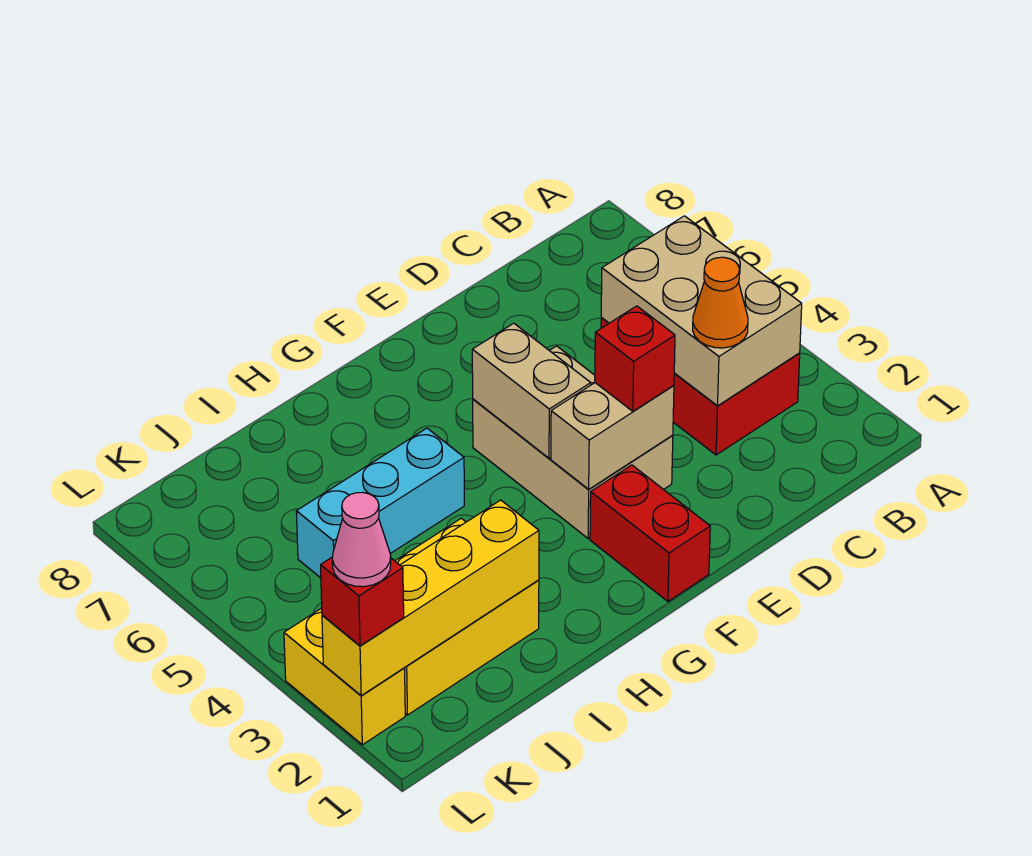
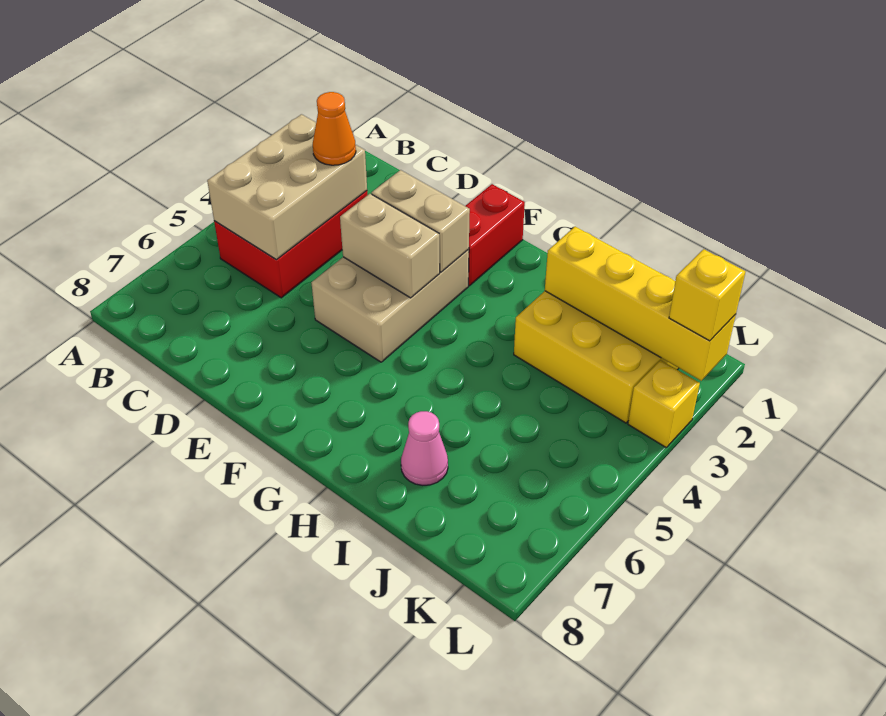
red brick E3 level 3 -> none
tan brick F4:F5 level 2 -> tan brick E4:F4 level 2
cyan brick H5:J5 level 1 -> none
yellow brick L2:L3 level 1 -> yellow brick L3 level 1
red brick L2 level 3 -> yellow brick L2 level 3
pink cone L2 level 4 -> pink cone I7 level 1

